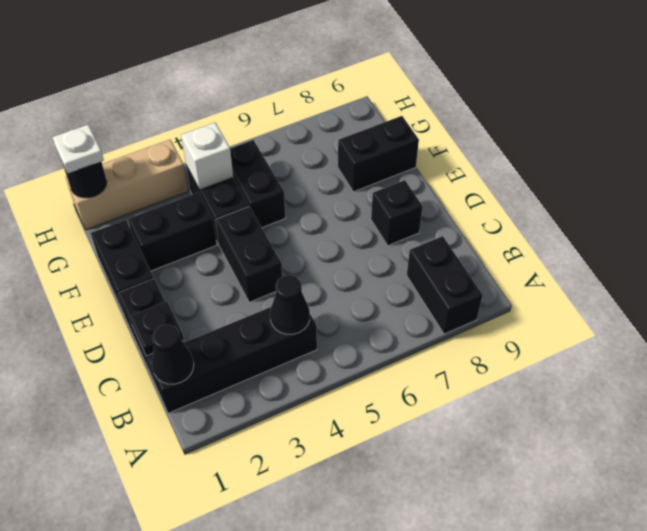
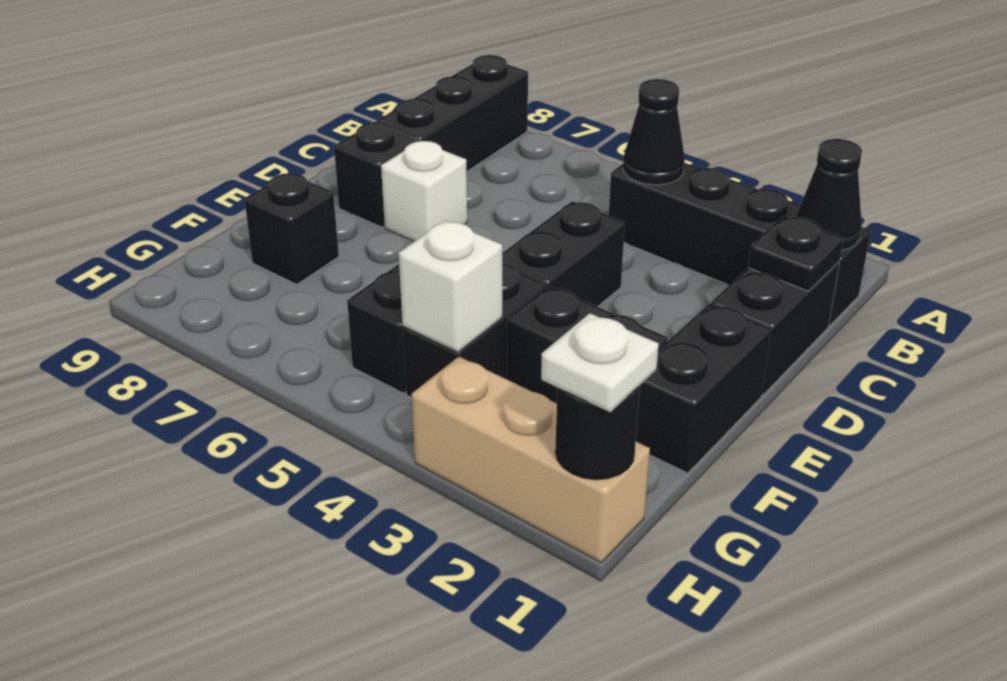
black brick A8:B8 level 1 -> black brick A8:C8 level 1
none -> white brick D7 level 1
black brick F8:F9 level 1 -> black brick F8 level 1

